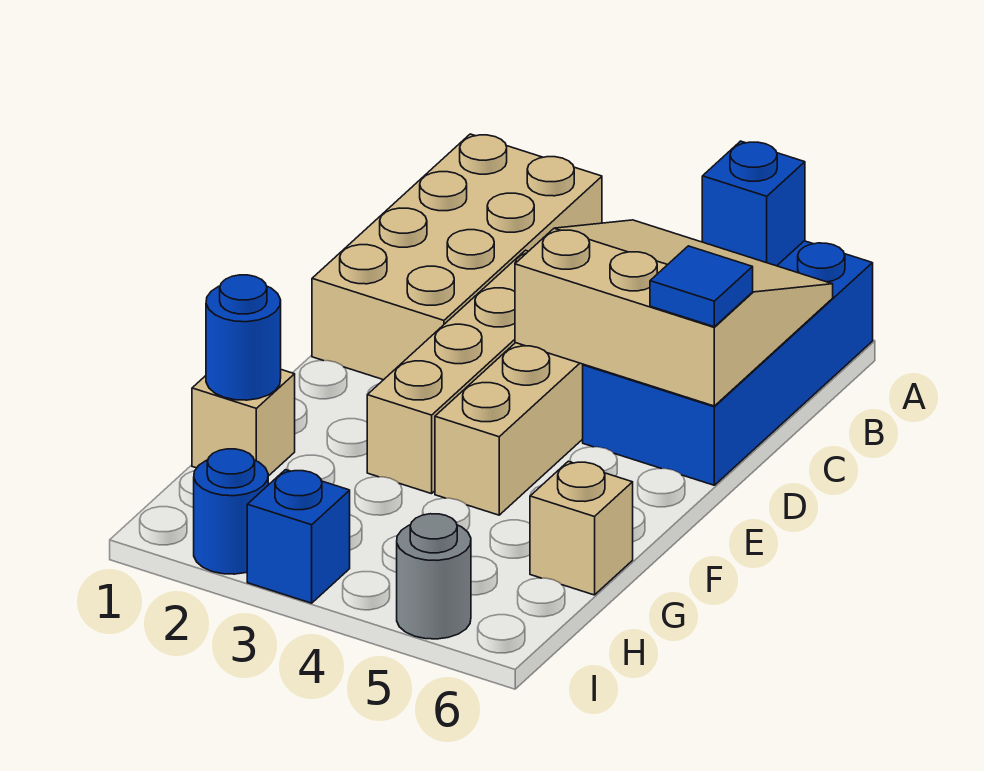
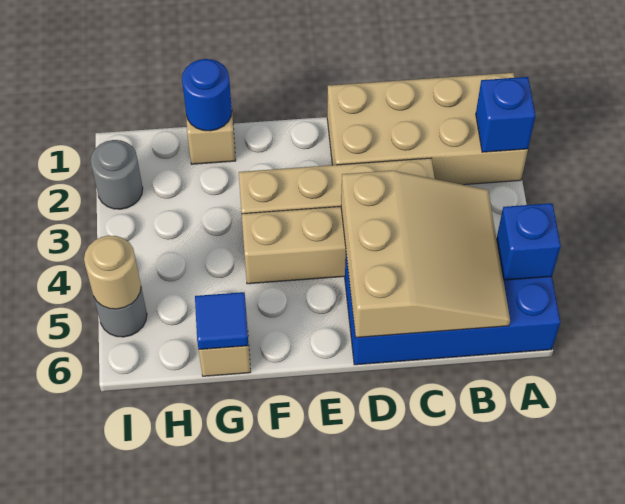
blue tile D6 level 3 -> blue tile G6 level 2
blue round brick I2 level 1 -> grey round brick I2 level 1
blue brick I3 level 1 -> blue brick A2 level 2
none -> tan round brick I5 level 2

